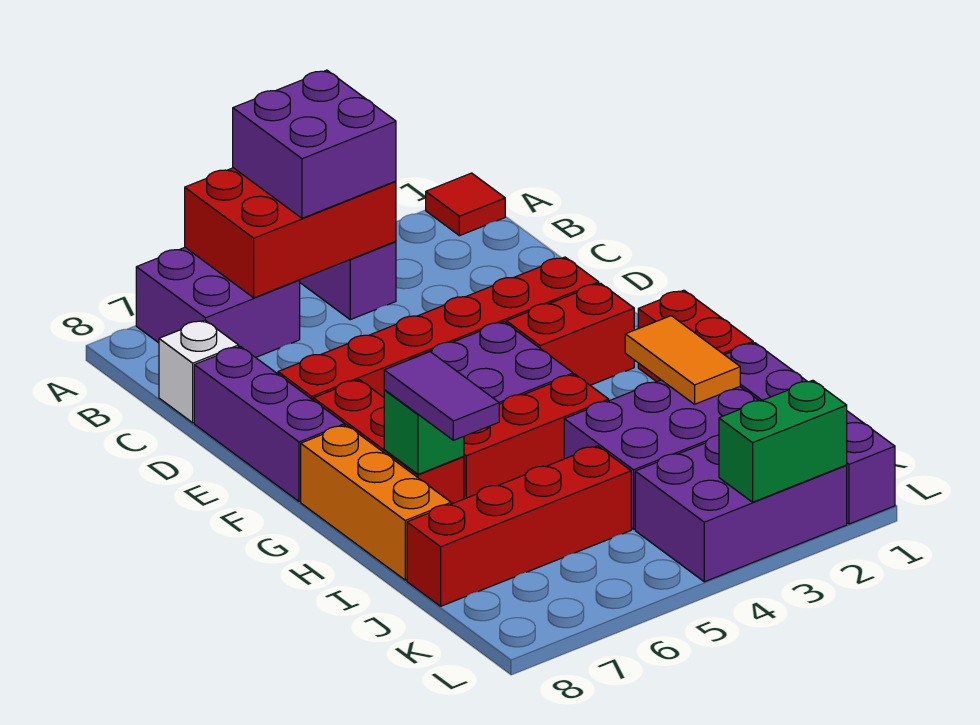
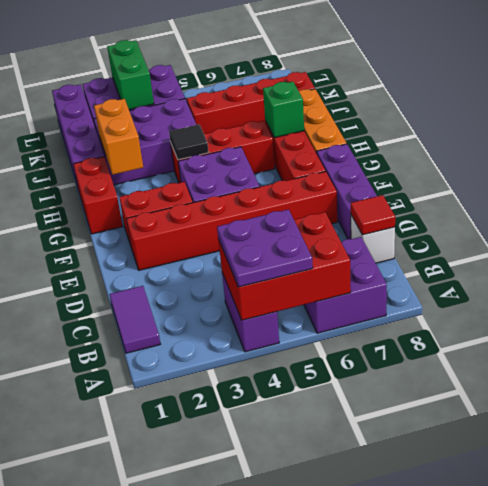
red tile A1 level 1 -> red tile C8 level 2
purple brick A4:B5 level 3 -> purple plate A4:B5 level 3
orange tile H2:I2 level 2 -> orange brick H2:I2 level 2
none -> black tile H4 level 2
purple tile H7:I7 level 3 -> purple tile B1:C1 level 1
green brick L2:L3 level 2 -> green brick K3:L3 level 2

